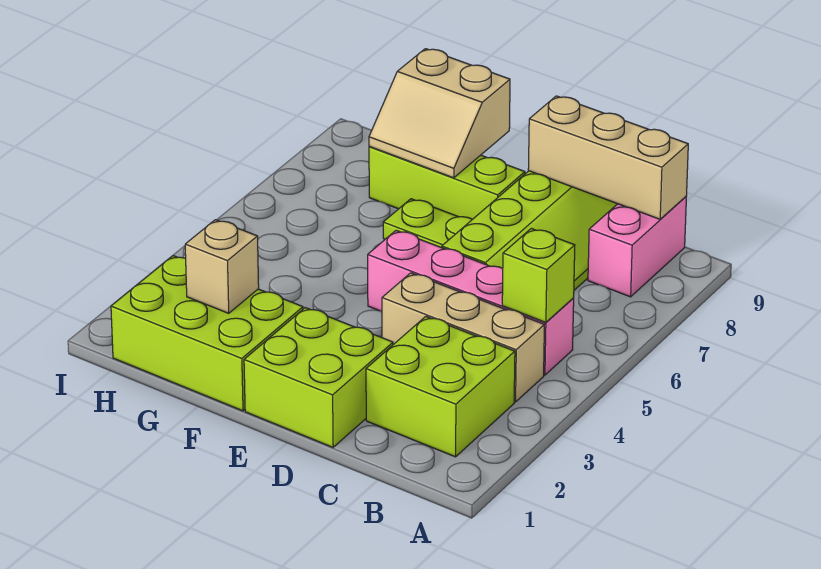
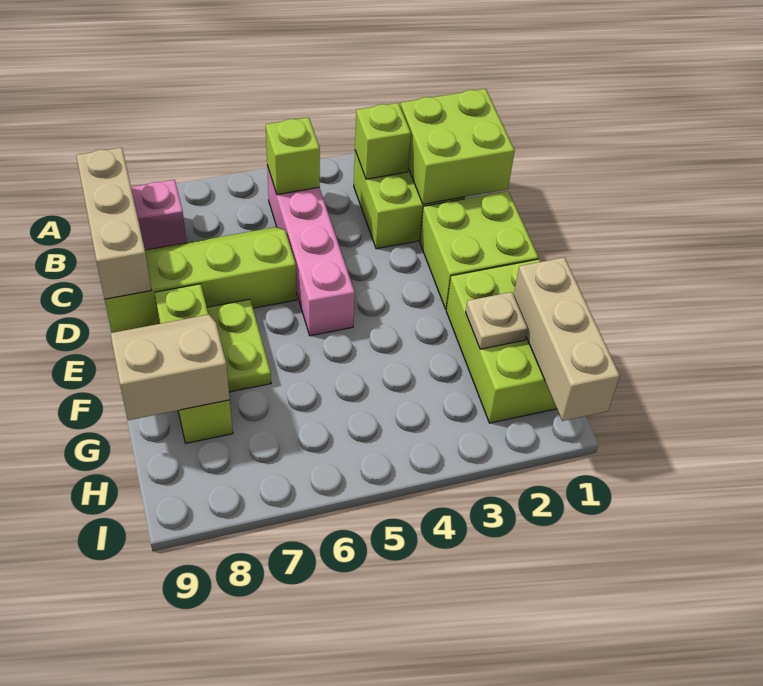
none -> lime brick B1:C2 level 2
none -> lime brick B3 level 2
tan brick B4:D4 level 1 -> tan brick G1:I1 level 2
tan slope F8:G9 level 2 top 9 -> tan slope F8:G9 level 2 top G
tan brick G2 level 2 -> tan plate G2 level 2

